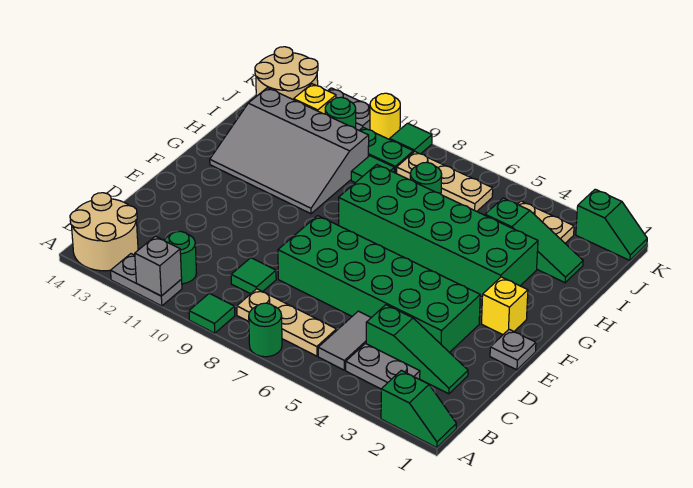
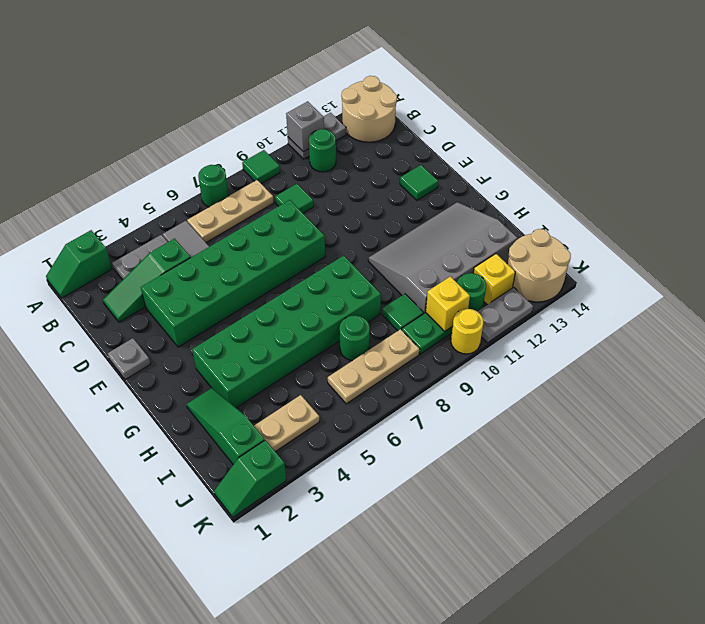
yellow brick F2 level 1 -> yellow brick J10 level 2
green slope I2:I4 level 1 top 4 -> green slope H2:J2 level 1 top J
green tile K9 level 1 -> green tile E13 level 1

